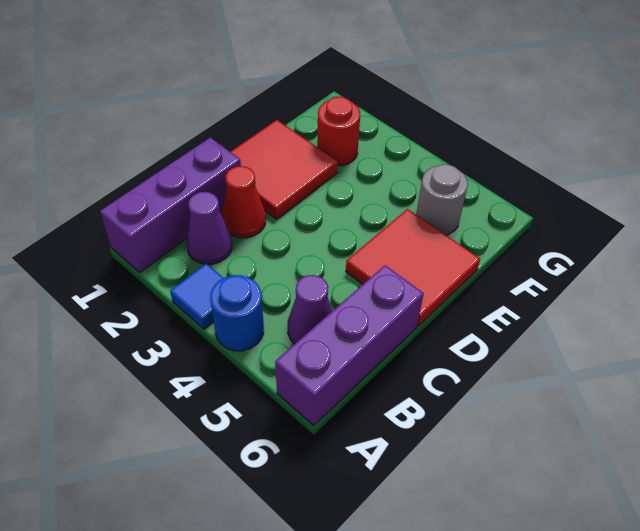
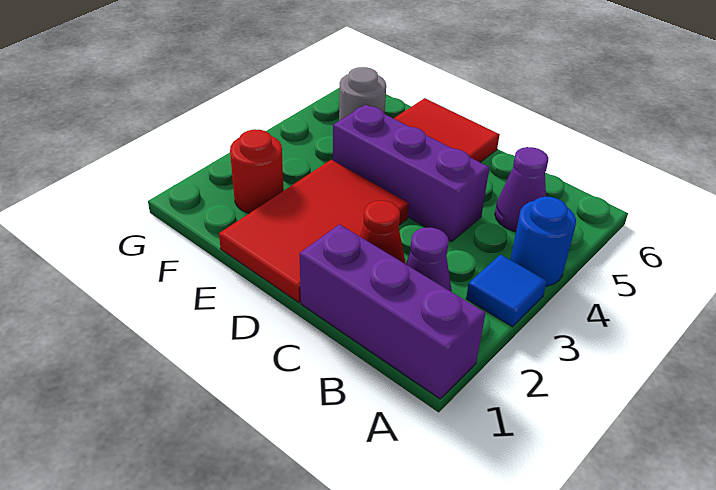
purple brick A6:C6 level 1 -> purple brick C4:E4 level 1
red tile D1:E2 level 1 -> red tile D1:E3 level 1

